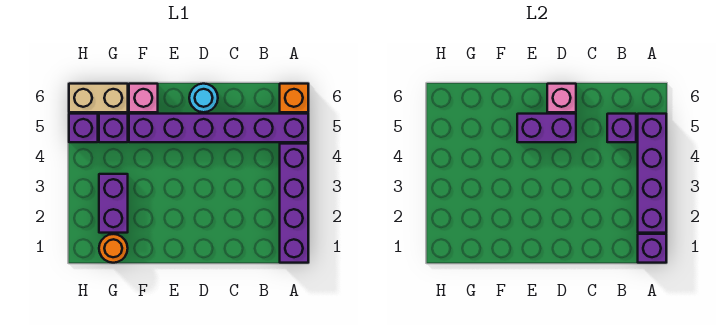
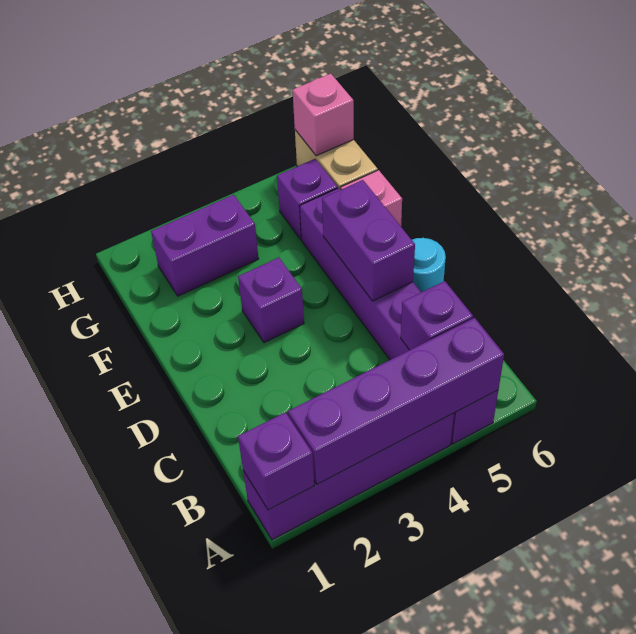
orange brick A6 level 1 -> none
pink brick D6 level 2 -> pink brick H6 level 2
orange round brick G1 level 1 -> none
purple brick H5 level 1 -> purple brick E3 level 1

